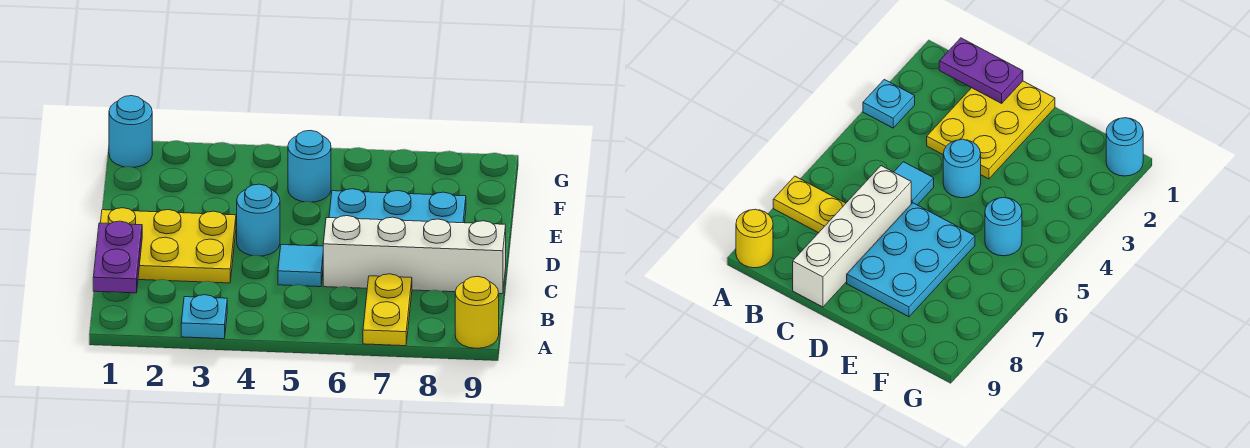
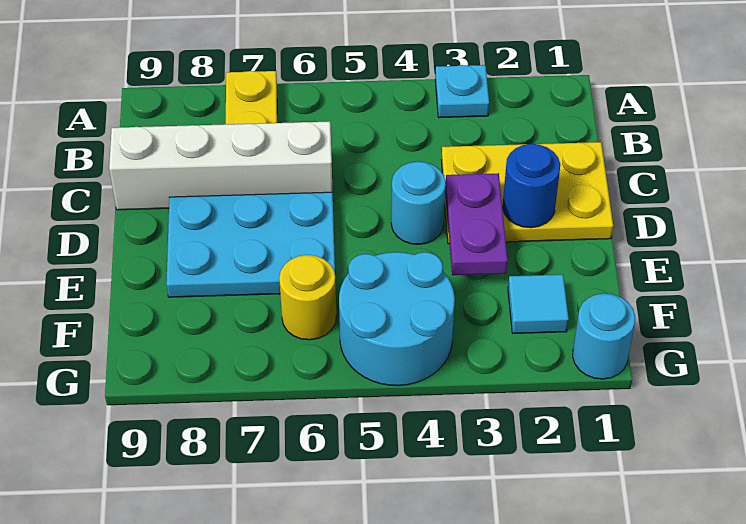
yellow round brick A9 level 1 -> yellow round brick F6 level 1
purple plate B1:C1 level 2 -> purple plate D3:E3 level 2
cyan tile C5 level 1 -> cyan tile F2 level 1
none -> blue round brick D2 level 2
cyan round brick F5 level 1 -> cyan round brick F4:G5 level 1

